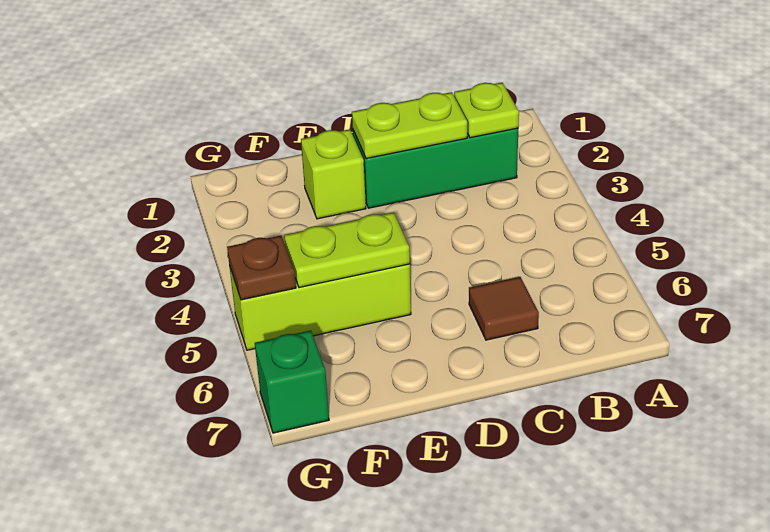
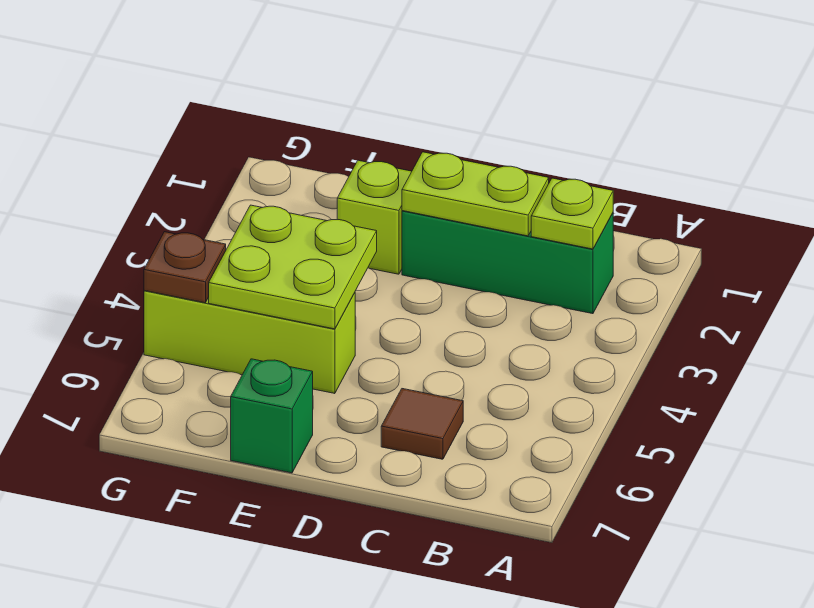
lime plate E5:F5 level 2 -> lime plate E4:F5 level 2
green brick G7 level 1 -> green brick E7 level 1

